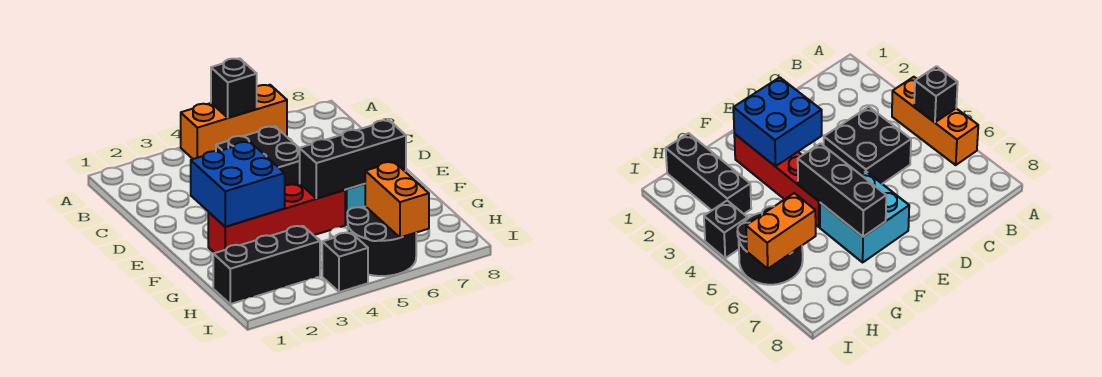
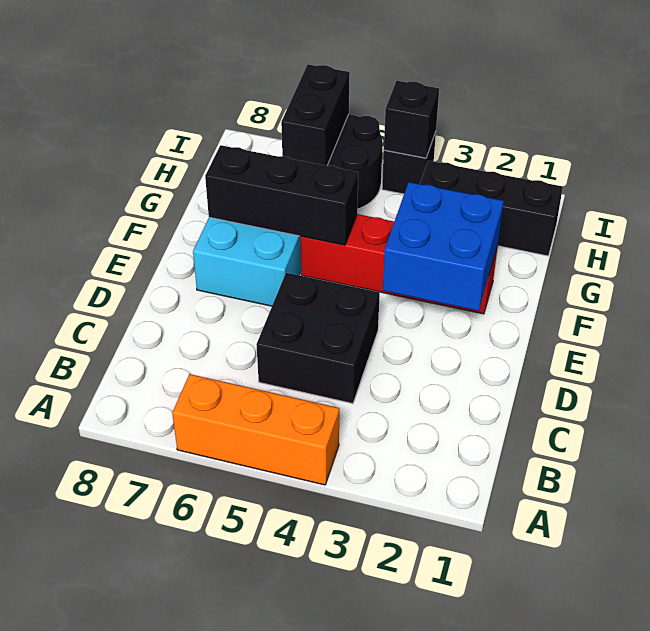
black brick A5 level 2 -> black brick I4 level 2
orange brick H6:I6 level 2 -> black brick H6:I6 level 2

